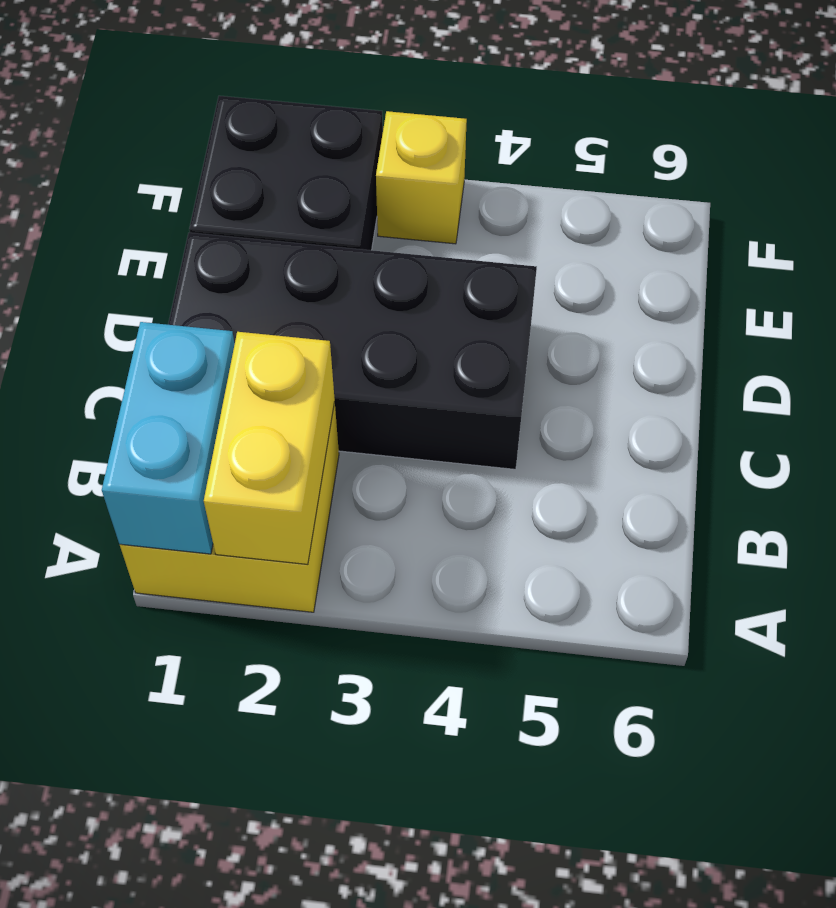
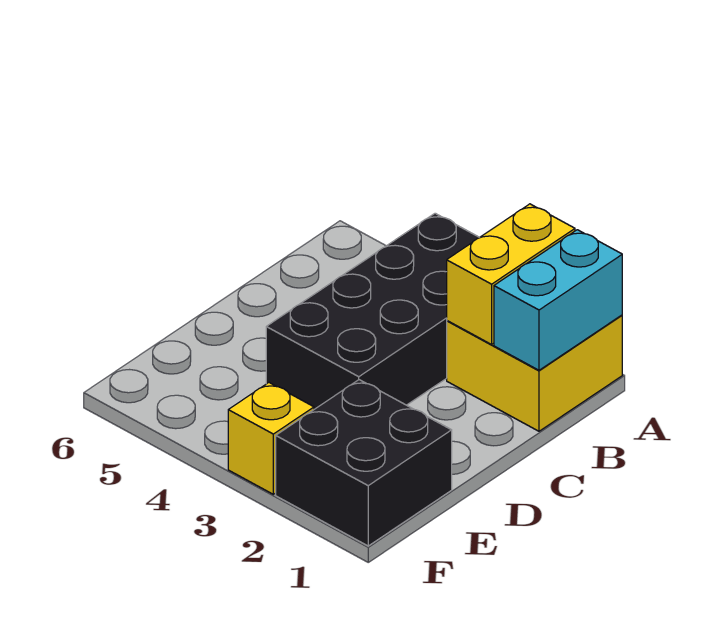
black brick C1:D4 level 1 -> black brick A3:D4 level 1

